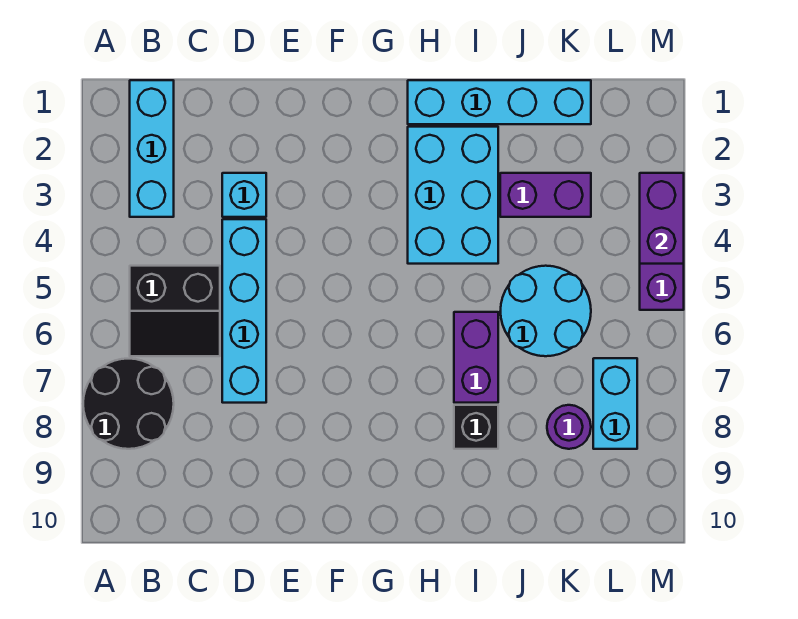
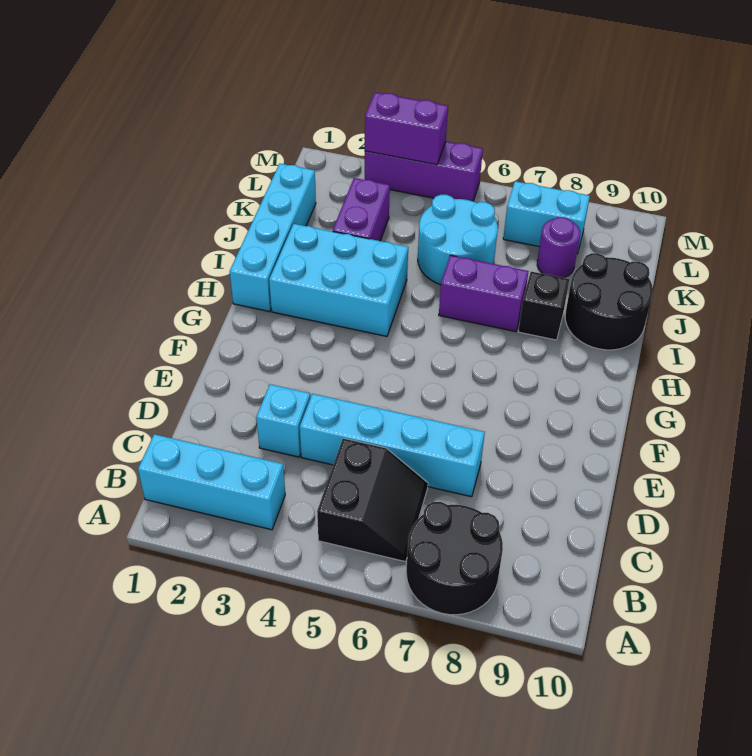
none -> black round brick I9:J10 level 1

